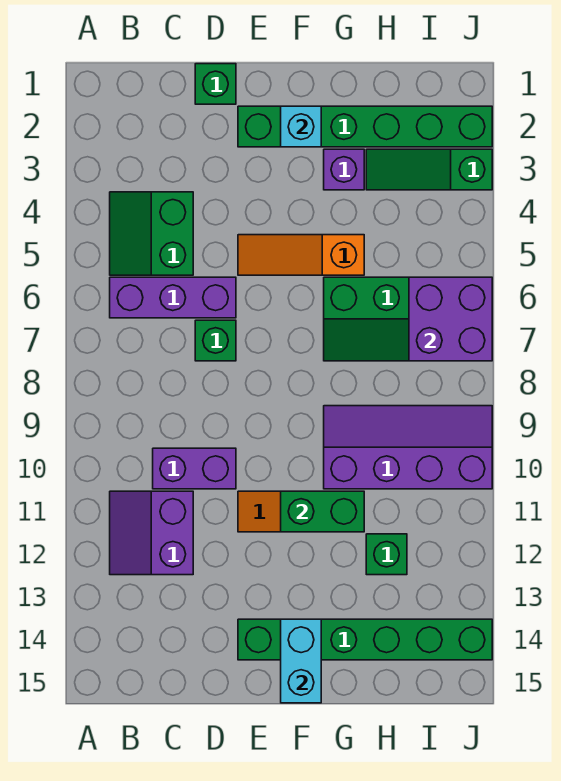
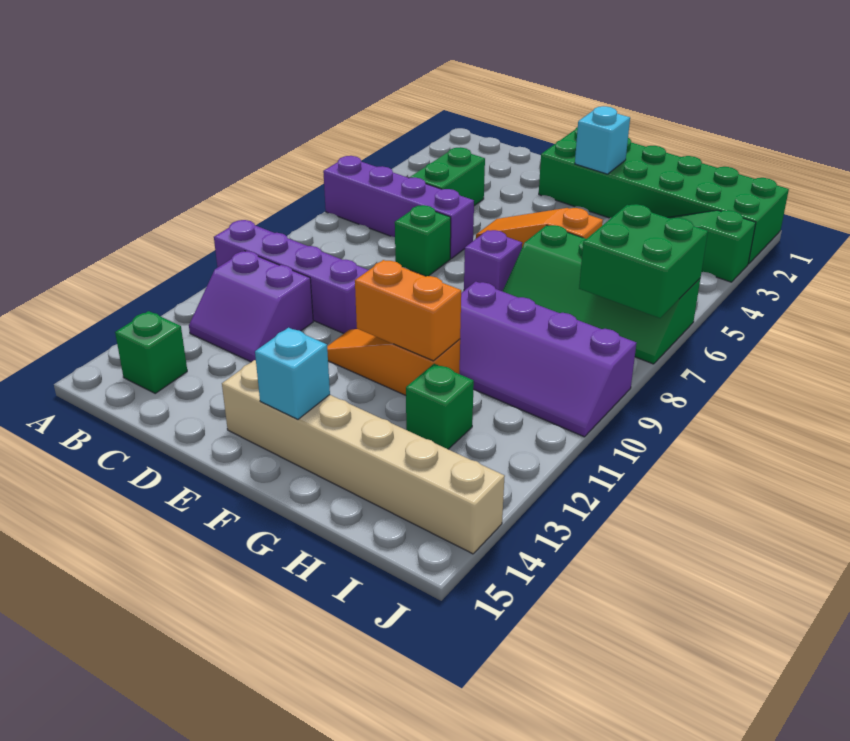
purple brick B6:D6 level 1 -> purple brick A6:D6 level 1
purple slope B11:C12 level 1 top C -> purple slope B11:C12 level 1 top 11
purple brick C10:D10 level 1 -> purple brick A10:D10 level 1
green brick D1 level 1 -> green brick B14 level 1
green brick E2:J2 level 1 -> green brick E1:J2 level 1
green brick E14:J14 level 1 -> tan brick E14:J14 level 1
green brick F11:G11 level 2 -> orange brick F11:G11 level 2
cyan brick F14:F15 level 2 -> cyan brick F14 level 2
purple brick G3 level 1 -> purple brick F7 level 1
purple slope G9:J10 level 1 top 10 -> purple slope G9:J10 level 1 top 9
purple brick I6:J7 level 2 -> green brick I6:J7 level 2

